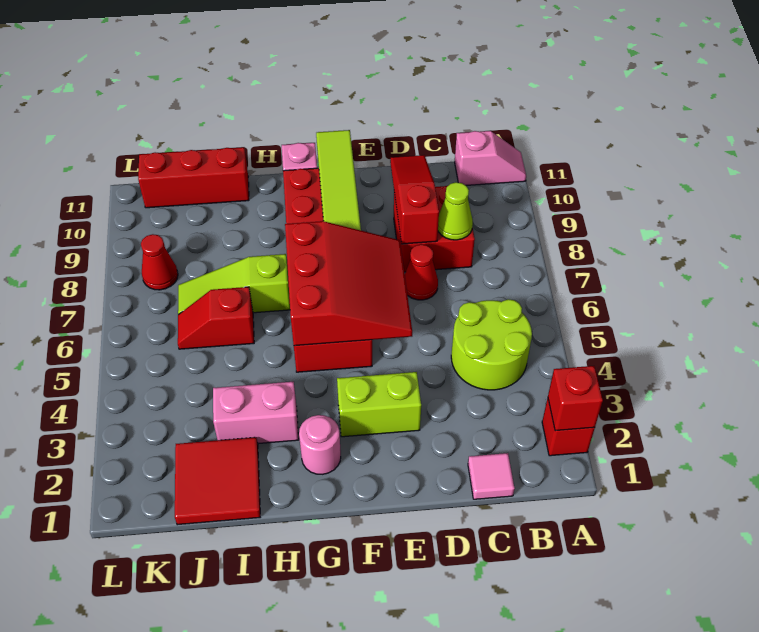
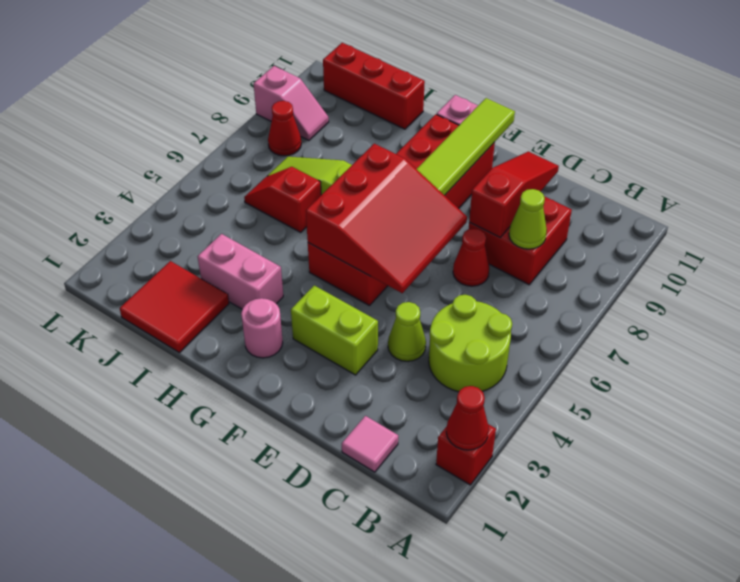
red brick A2 level 2 -> red cone A2 level 2
pink slope A11:B11 level 1 top B -> pink slope K9:L9 level 1 top L
none -> lime cone D4 level 1

